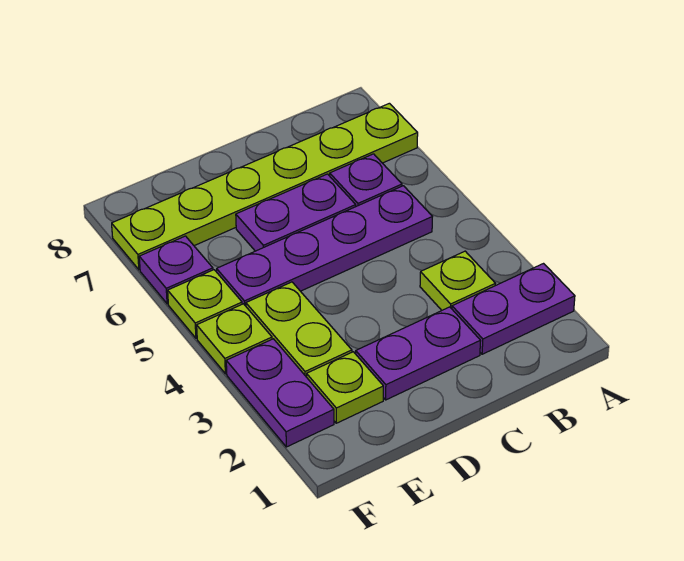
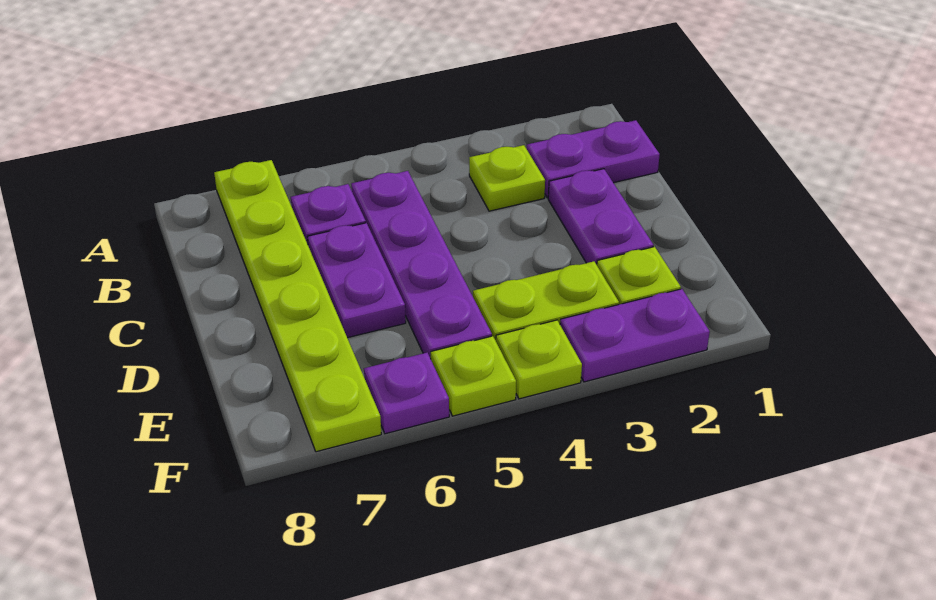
purple plate A2:B2 level 1 -> purple plate B1:B2 level 1

